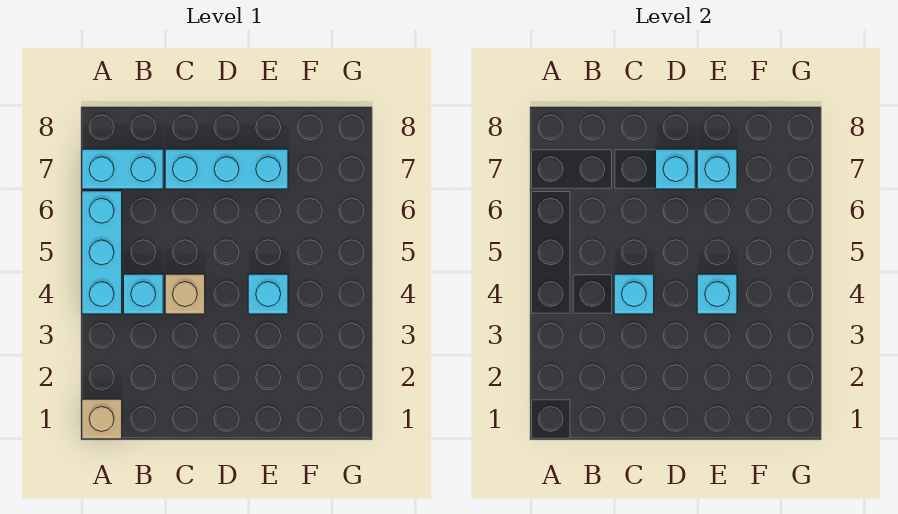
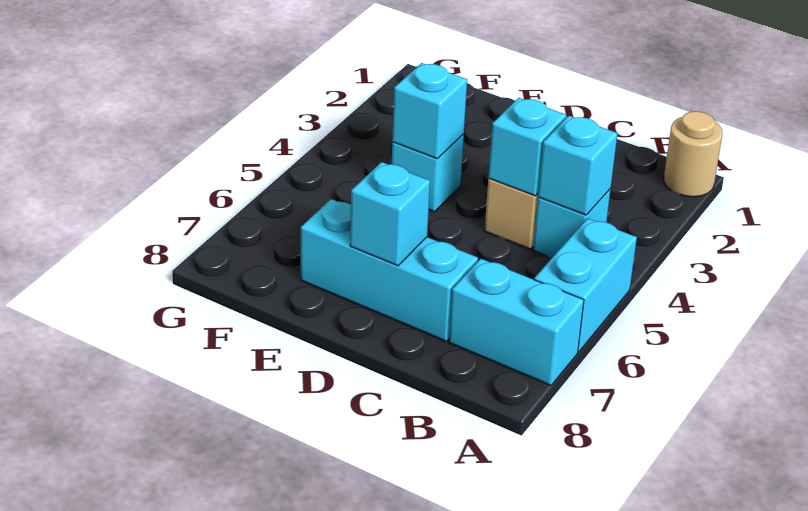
tan brick A1 level 1 -> tan round brick A1 level 1
cyan brick A4:A6 level 1 -> cyan brick A5:A6 level 1
cyan brick E7 level 2 -> cyan brick B4 level 2

